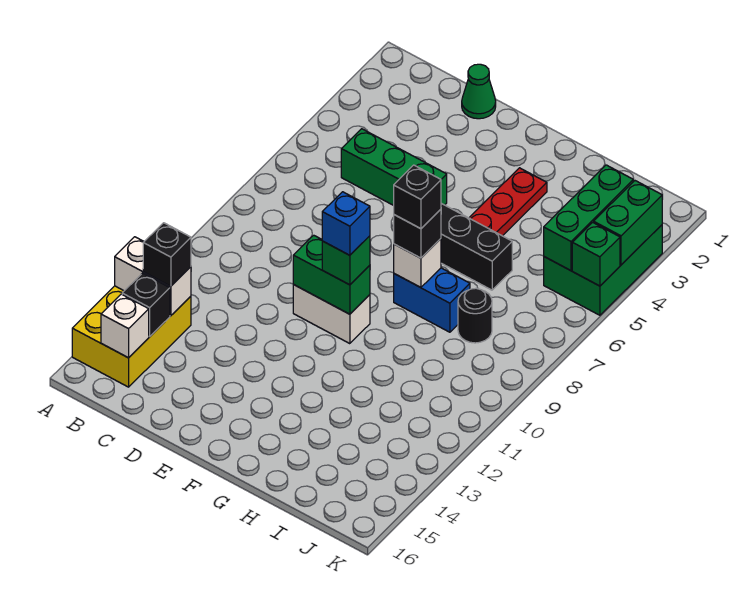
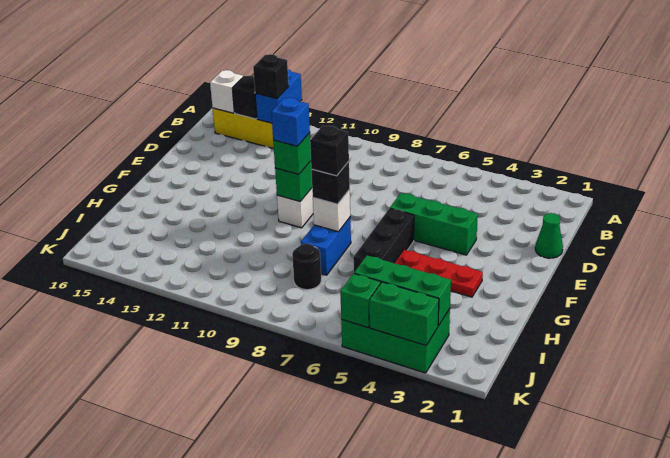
white brick A13:B13 level 2 -> blue brick A13:B13 level 2
green brick C5:E5 level 1 -> green brick E4:E6 level 1

